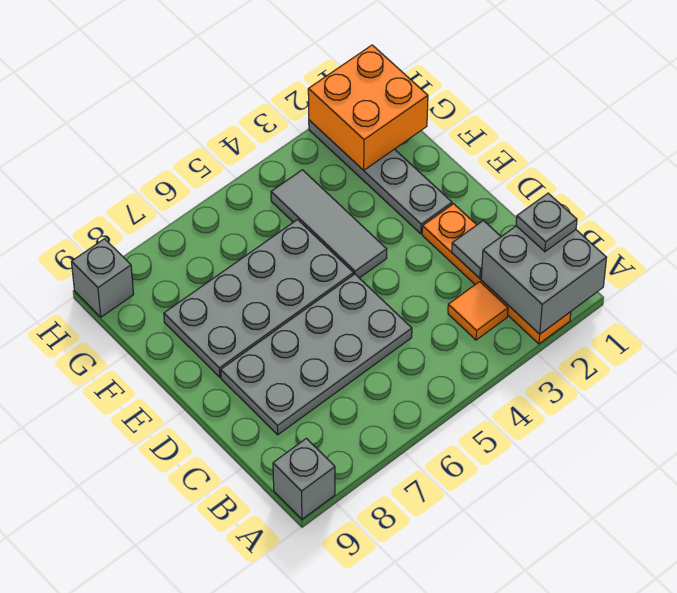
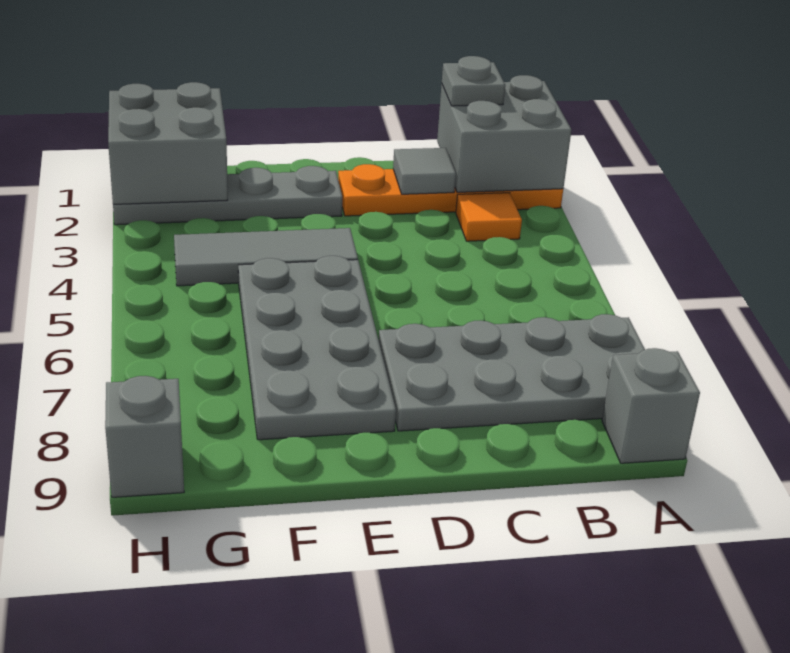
grey plate C5:D8 level 1 -> grey plate A7:D8 level 1
orange brick G1:H2 level 2 -> grey brick G1:H2 level 2

